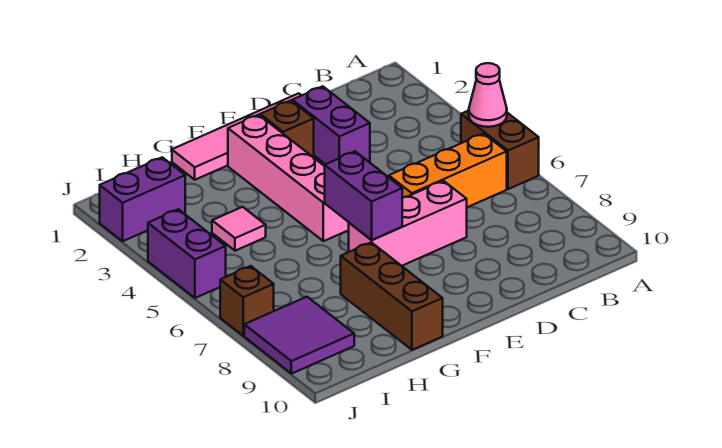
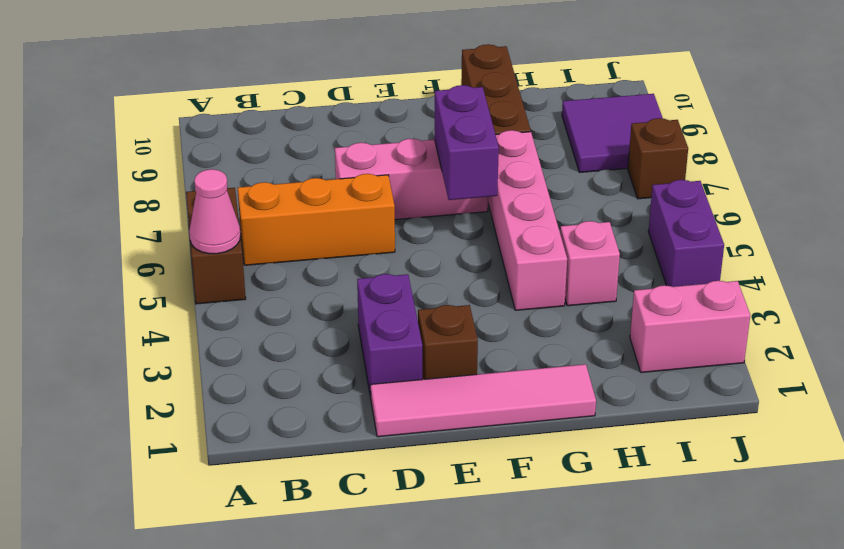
pink brick F2:F5 level 1 -> pink brick G4:G7 level 1
pink tile H4 level 1 -> pink brick H4 level 1
purple brick I2:J2 level 1 -> pink brick I2:J2 level 1

